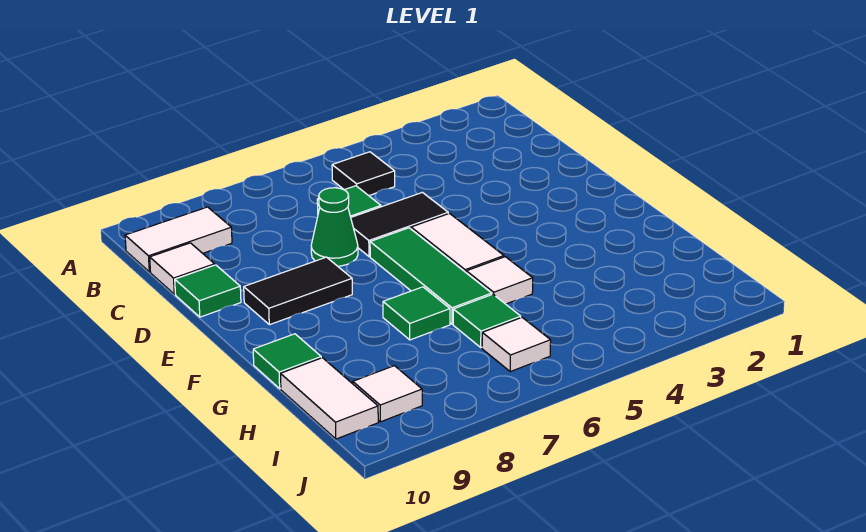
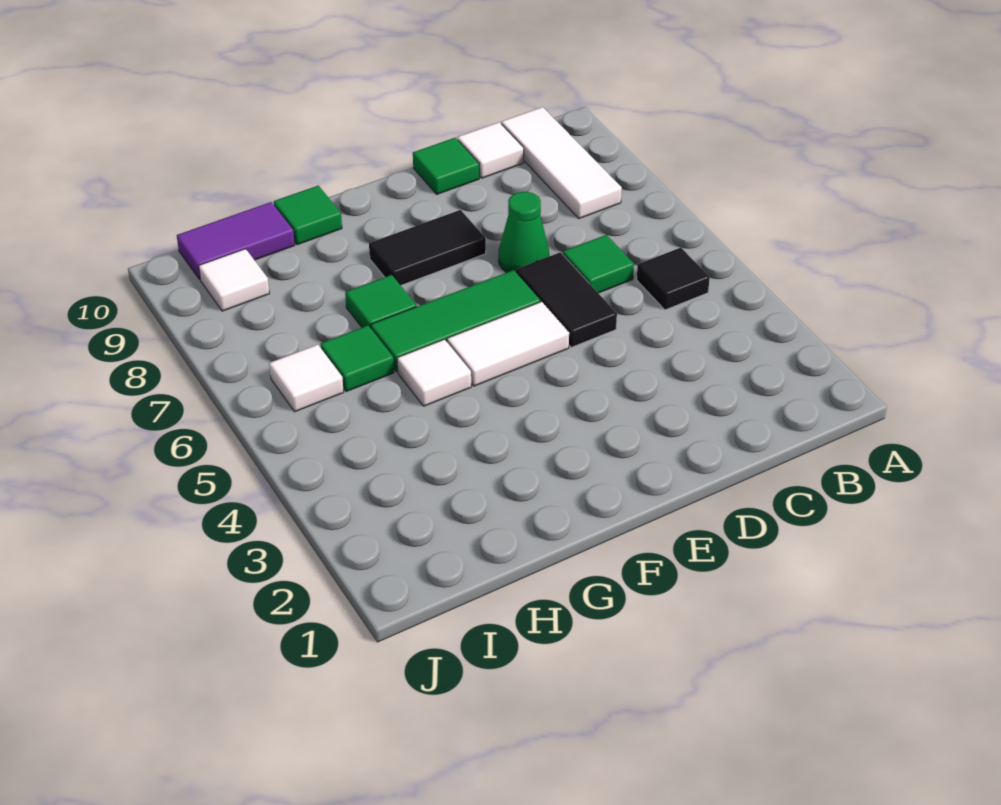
white tile B9:B10 level 1 -> white tile B8:B10 level 1
black tile E8:E9 level 1 -> black tile E8:F8 level 1
white tile H10:I10 level 1 -> purple tile H10:I10 level 1

